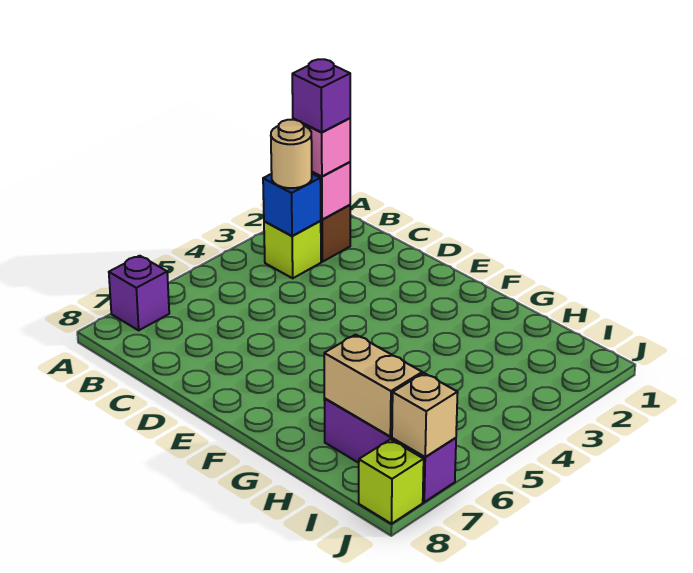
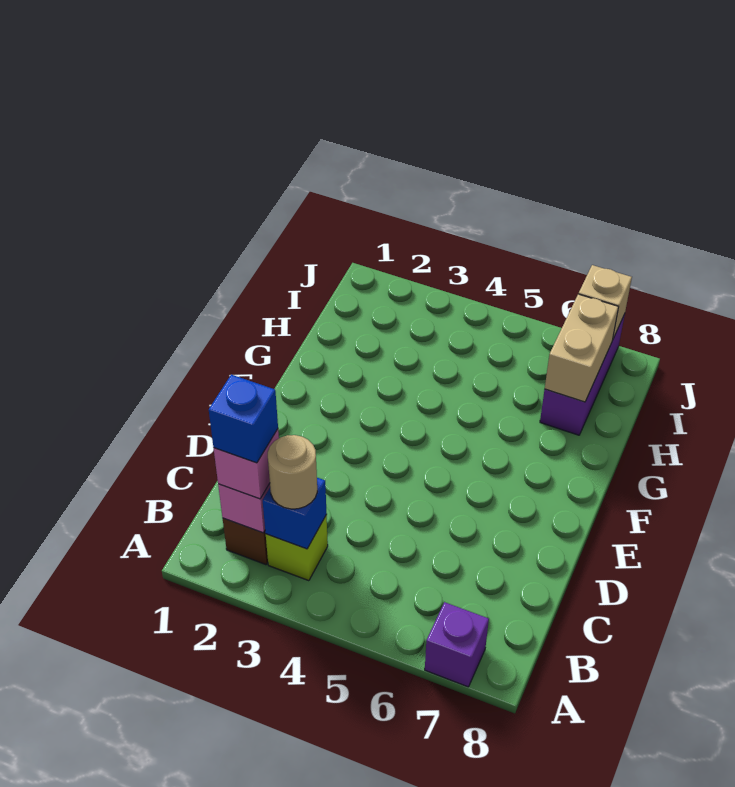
purple brick B2 level 4 -> blue brick B2 level 4
lime brick J8 level 1 -> none

